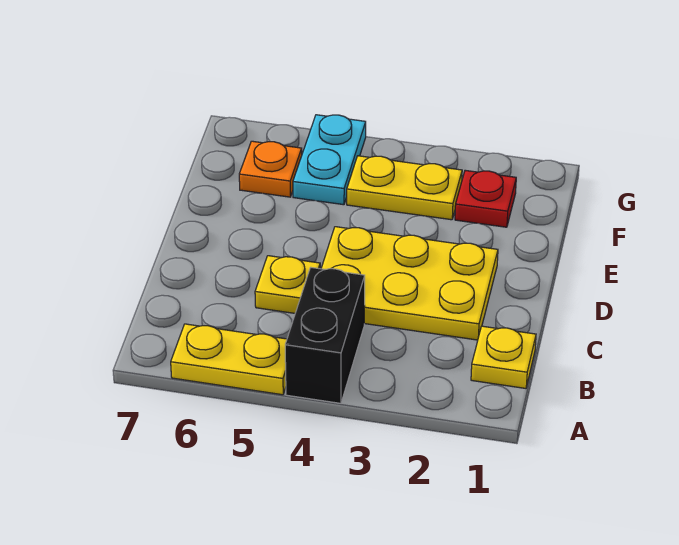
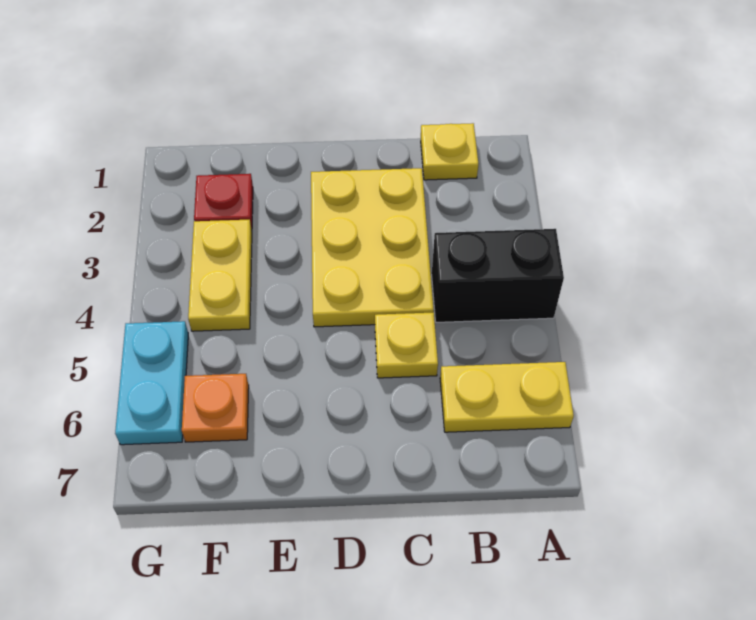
yellow plate A5:A6 level 1 -> yellow plate A6:B6 level 1
cyan plate F5:G5 level 1 -> cyan plate G5:G6 level 1

